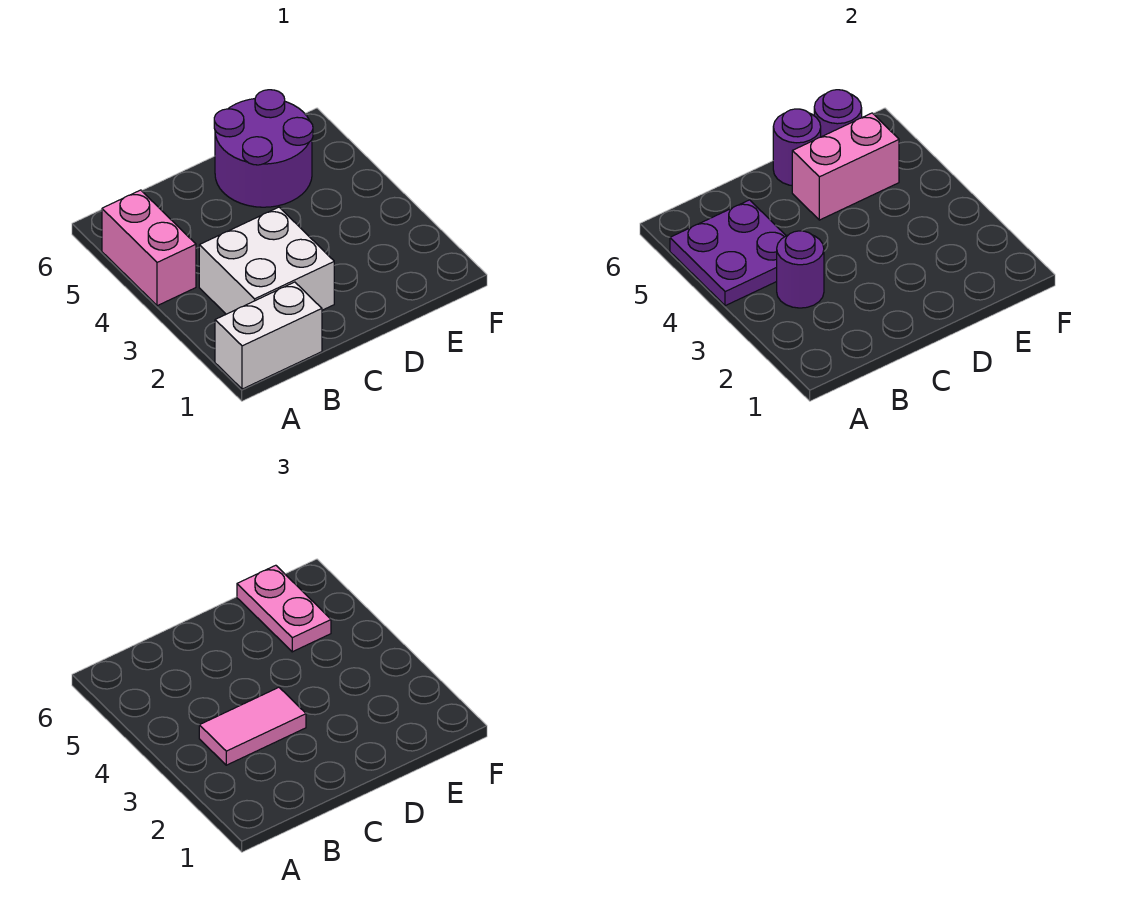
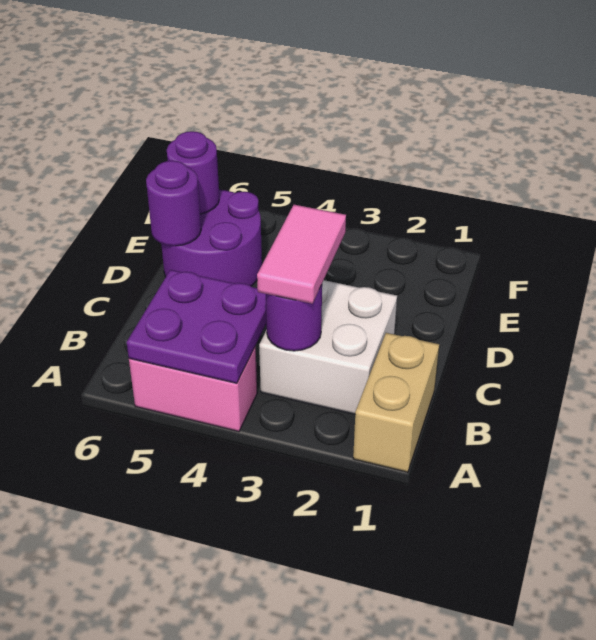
white brick A1:B1 level 1 -> tan brick A1:B1 level 1
pink brick D5:E5 level 2 -> none
pink plate E5:E6 level 3 -> none

